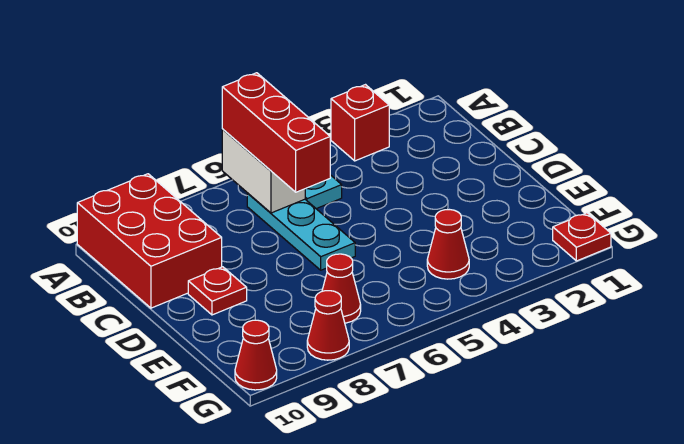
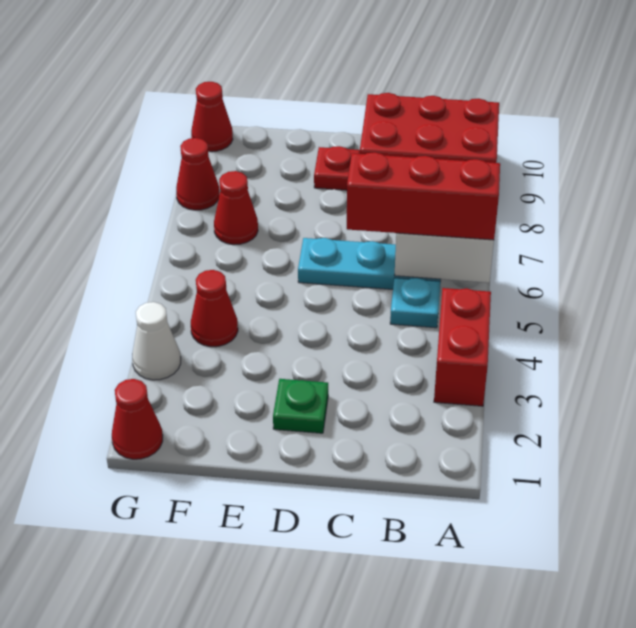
red brick A3 level 1 -> red brick A3:A4 level 1
none -> green plate D2 level 1
red plate G1 level 1 -> red cone G1 level 1
none -> white cone G3 level 1

